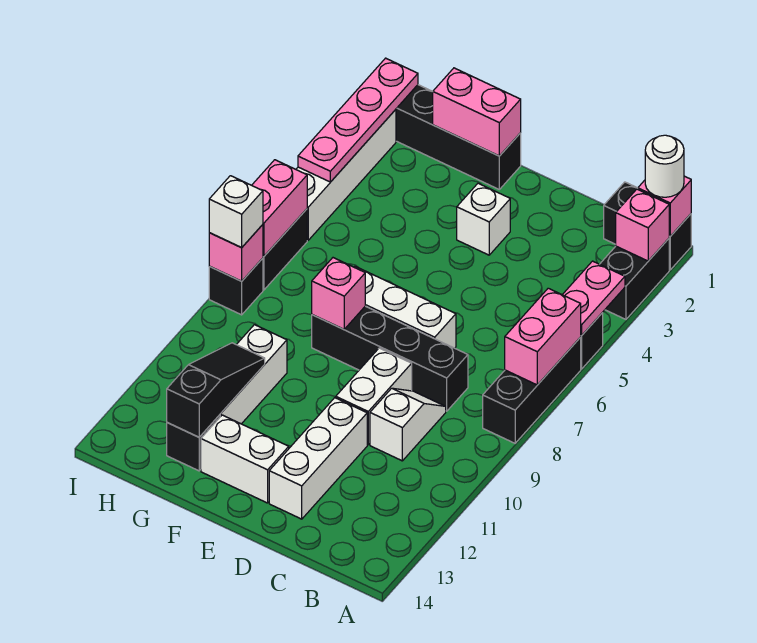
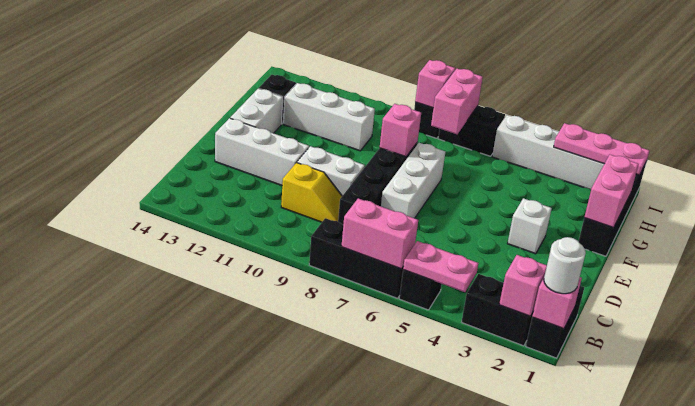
white slope C9:C10 level 1 top 10 -> yellow slope C9:C10 level 1 top 10
black slope G11:G13 level 2 top 13 -> none
pink plate I1:I4 level 2 -> pink plate I1:I3 level 2
pink brick I6:I7 level 2 -> pink brick H7:I7 level 2
white brick I8 level 3 -> none

